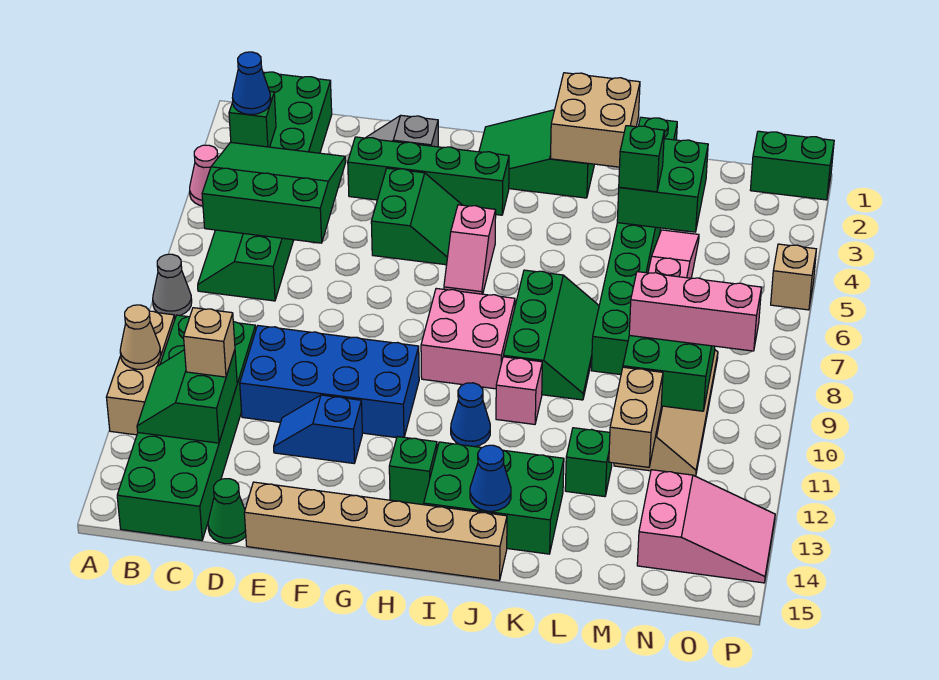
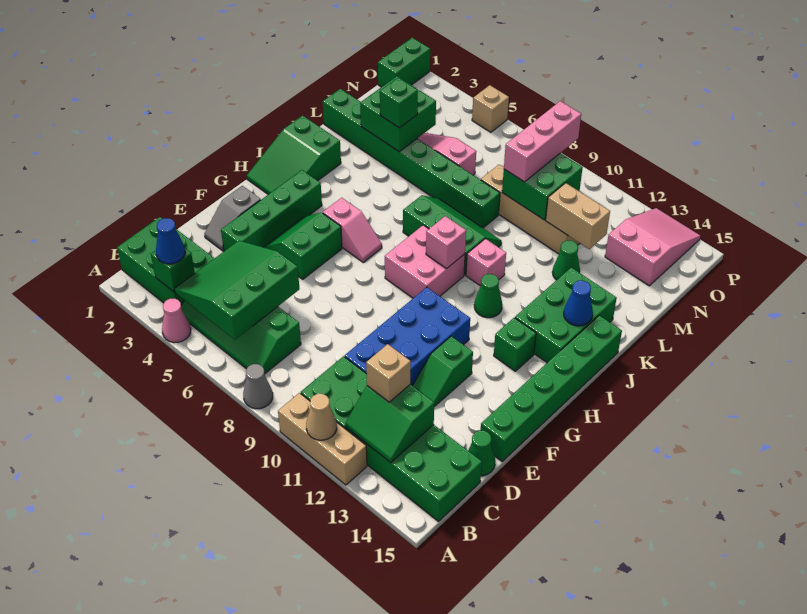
blue slope E12:F12 level 1 top F -> green slope E12:F12 level 1 top F
tan brick E15:J15 level 1 -> green brick E15:J15 level 1
green slope F4:G5 level 1 top F -> green slope F4:G5 level 1 top 5
none -> pink brick I9 level 2
blue cone I11 level 1 -> green cone I11 level 1
tan brick J1:K2 level 2 -> none
green brick L12 level 1 -> green cone L12 level 1

